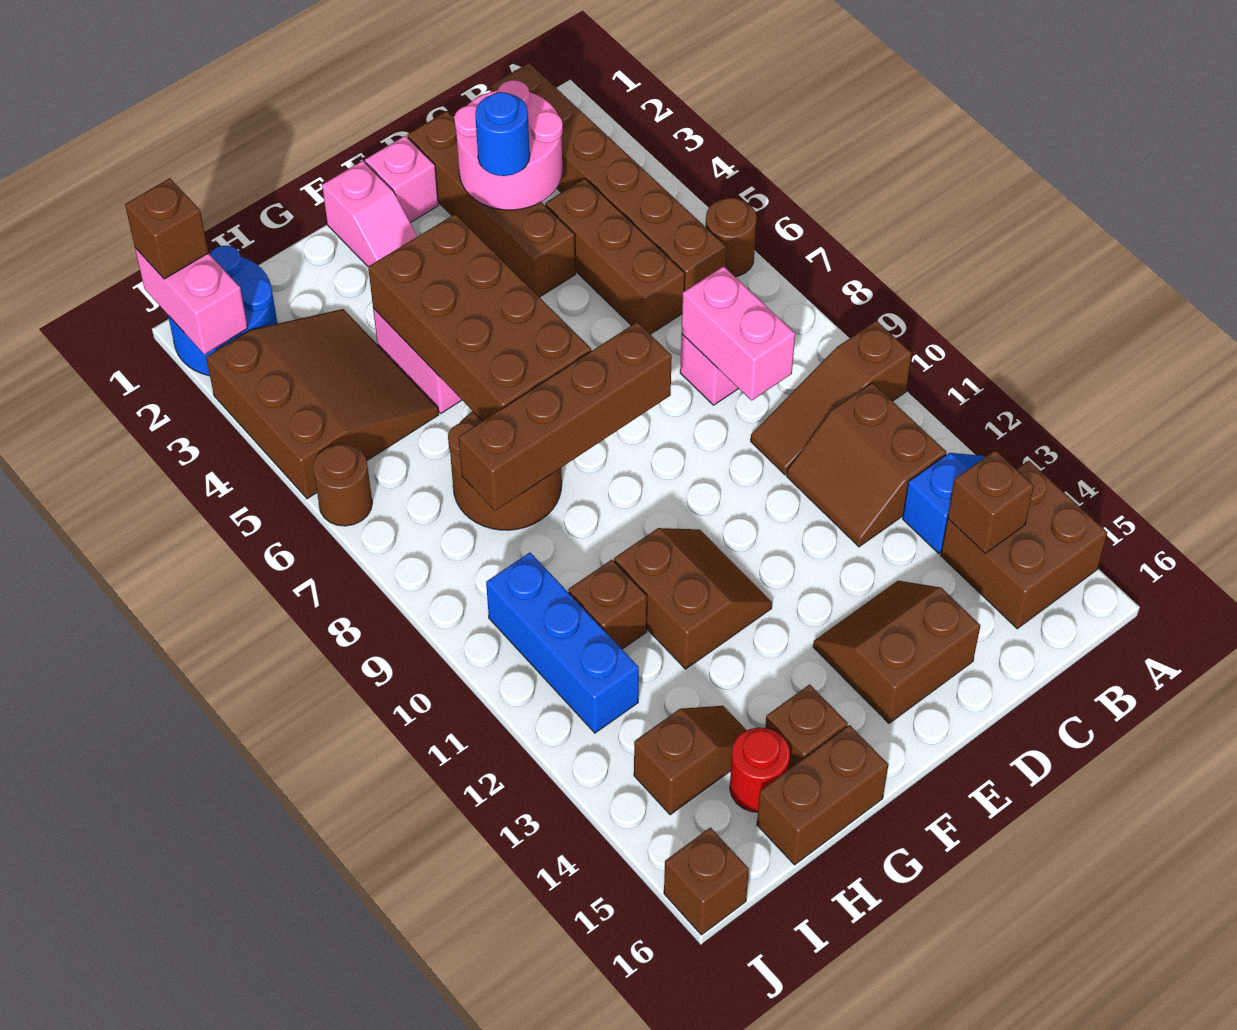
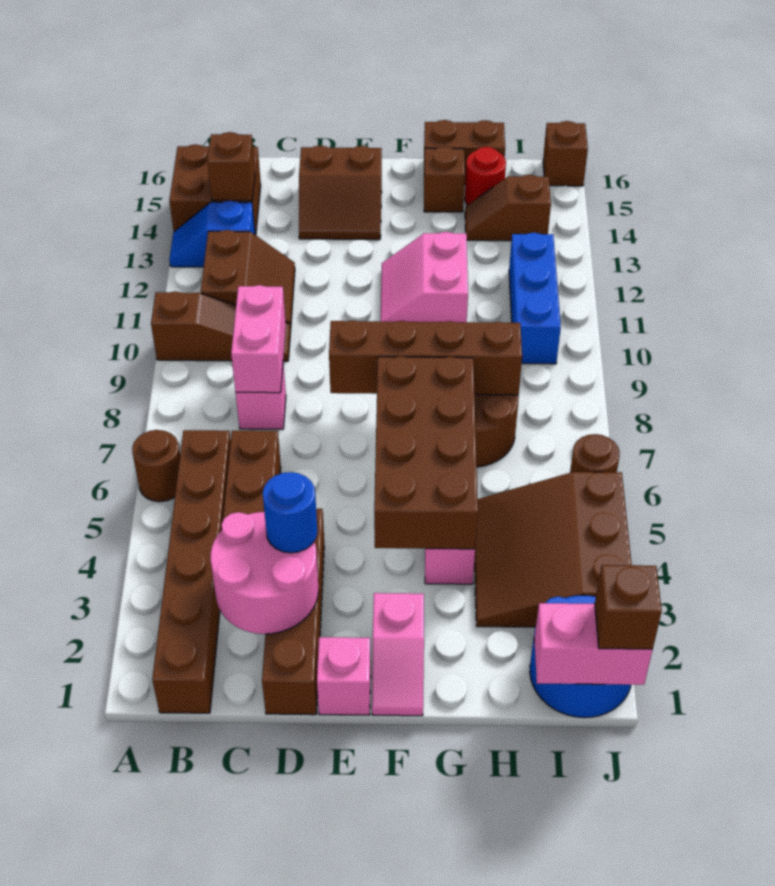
pink slope F1:F2 level 1 top 1 -> pink slope F1:F2 level 1 top 2
brown slope F11:G12 level 1 top G -> pink slope F11:G12 level 1 top G
brown brick H11 level 1 -> none
pink brick J1:J2 level 2 -> pink brick I1:J1 level 2

